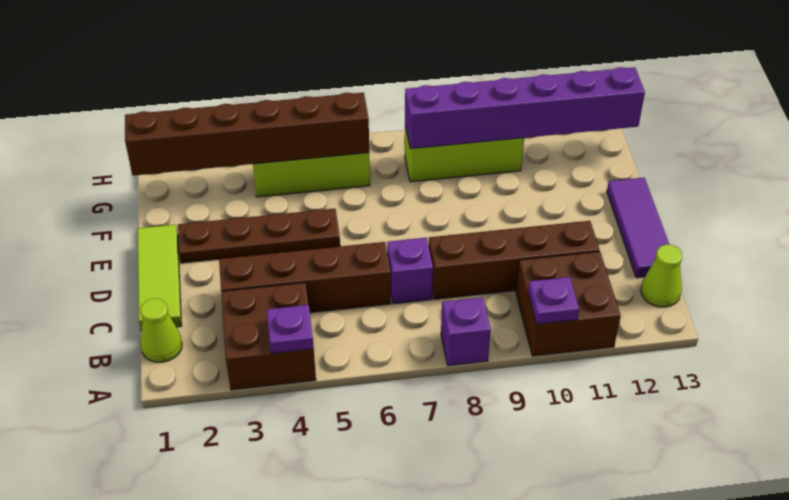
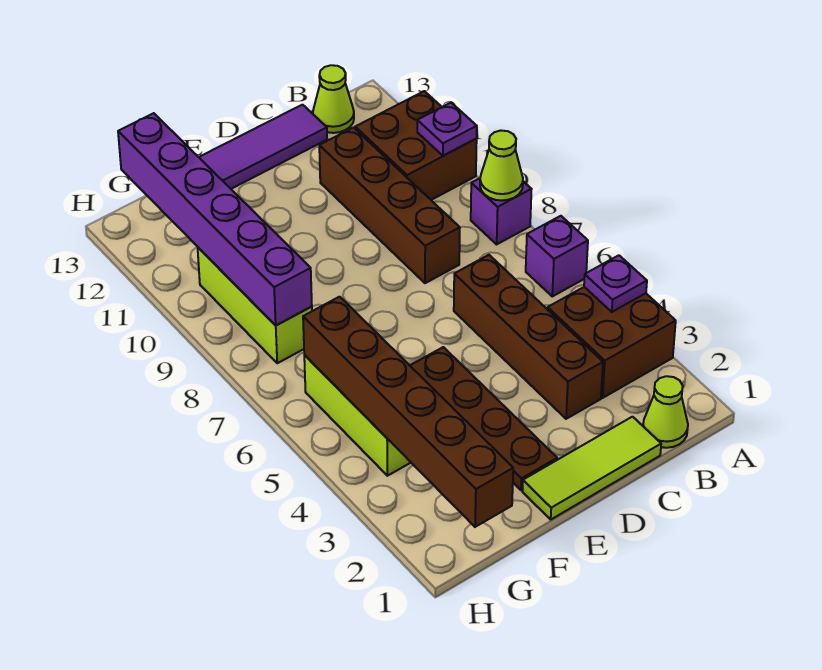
none -> lime cone A8 level 2
purple brick C7 level 1 -> purple brick A6 level 1

